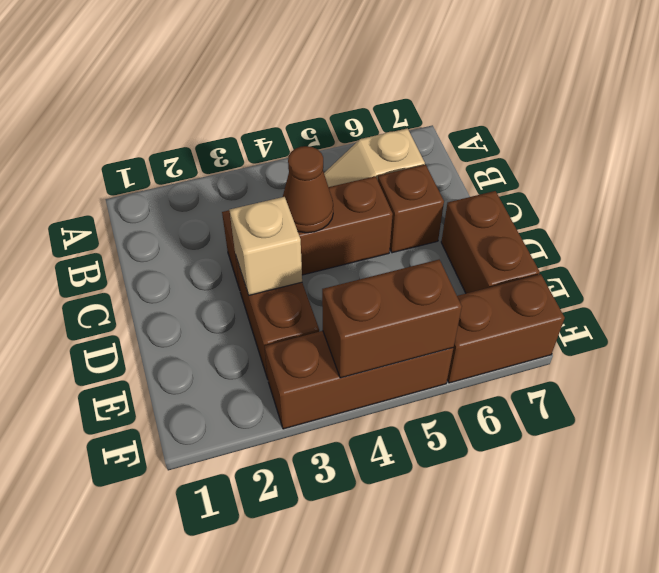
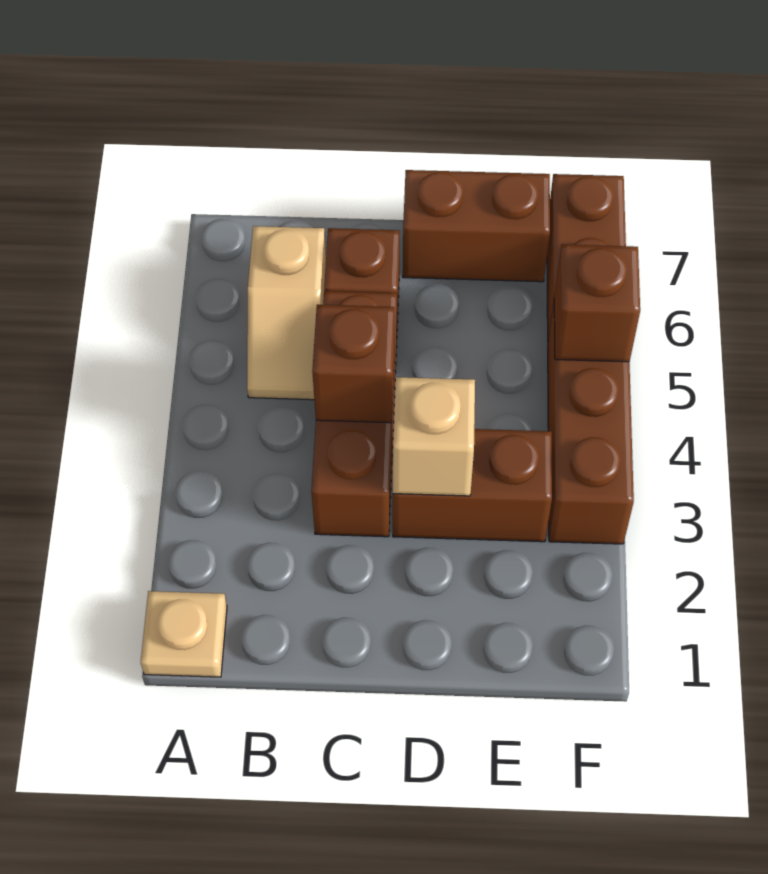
none -> tan plate A1 level 1
brown cone C4 level 2 -> brown brick C4 level 2
brown brick F4:F5 level 2 -> brown brick F5 level 2

